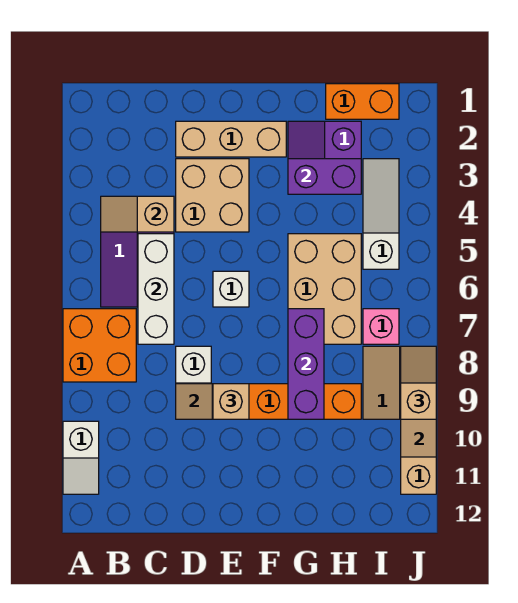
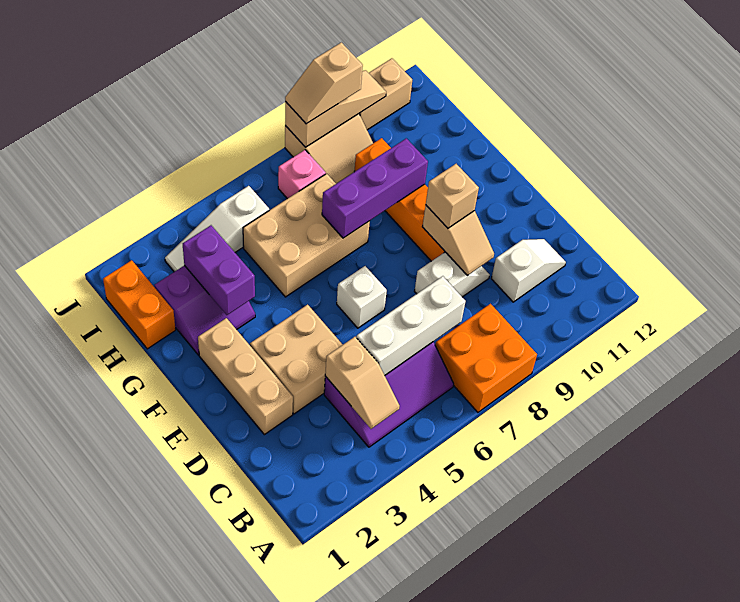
white slope A10:A11 level 1 top 10 -> white slope C10:C11 level 1 top 10

